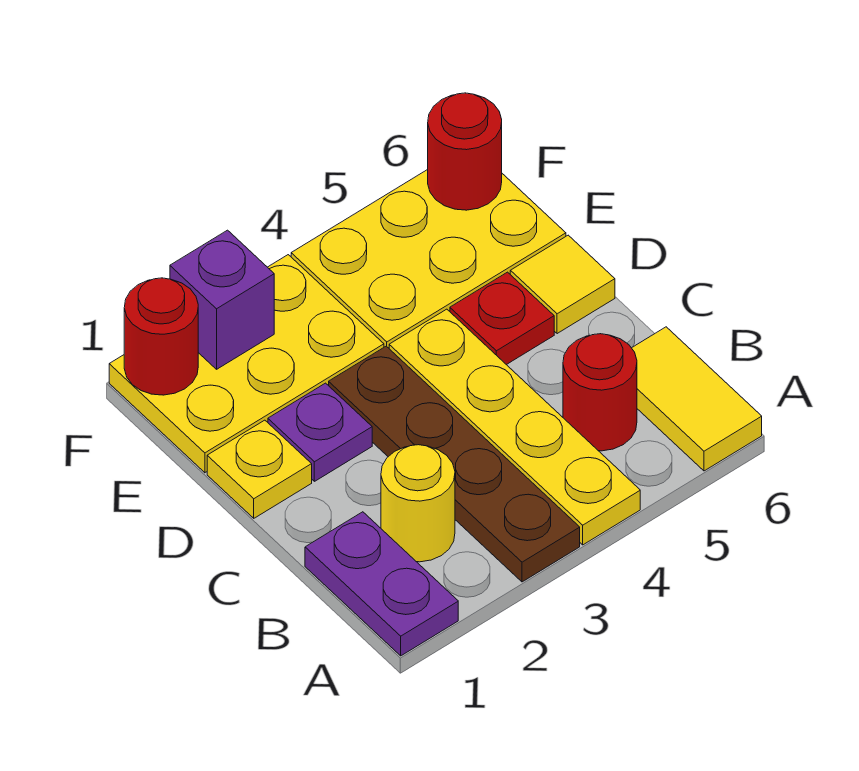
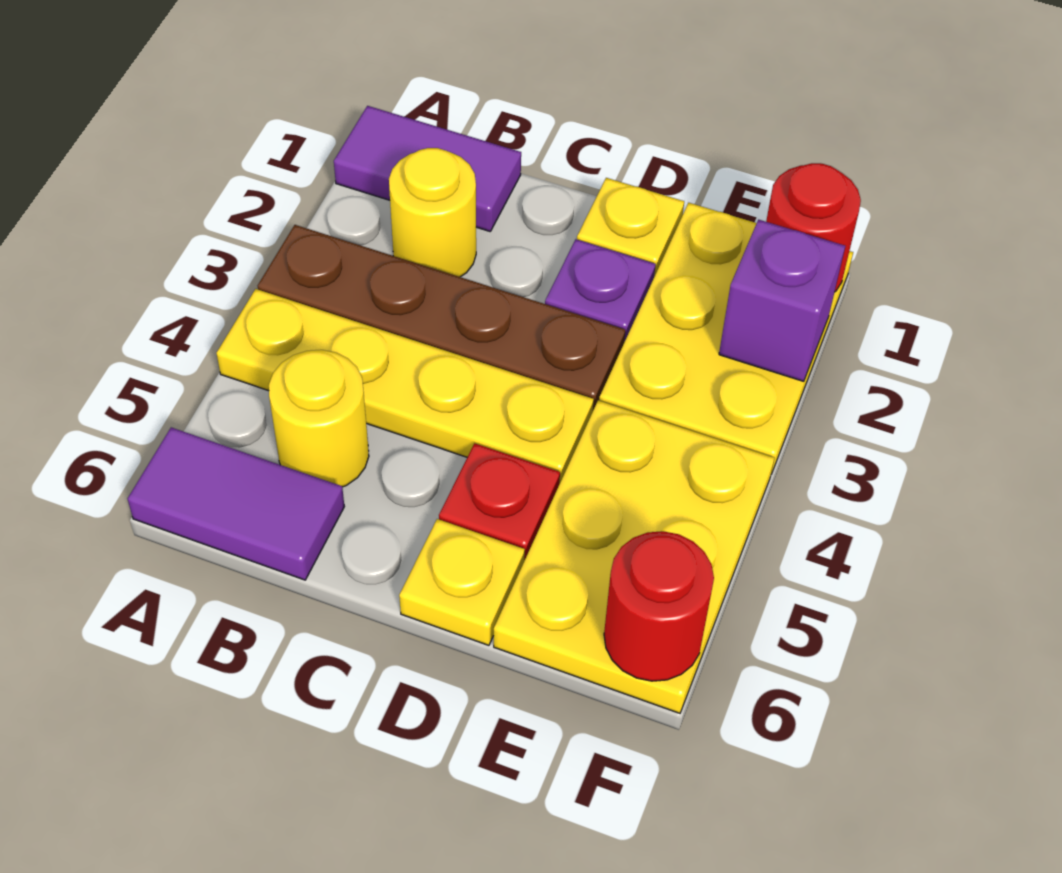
purple plate A1:B1 level 1 -> purple tile A1:B1 level 1
yellow tile A6:B6 level 1 -> purple tile A6:B6 level 1
red round brick B5 level 1 -> yellow round brick B5 level 1
yellow tile D6 level 1 -> yellow plate D6 level 1

